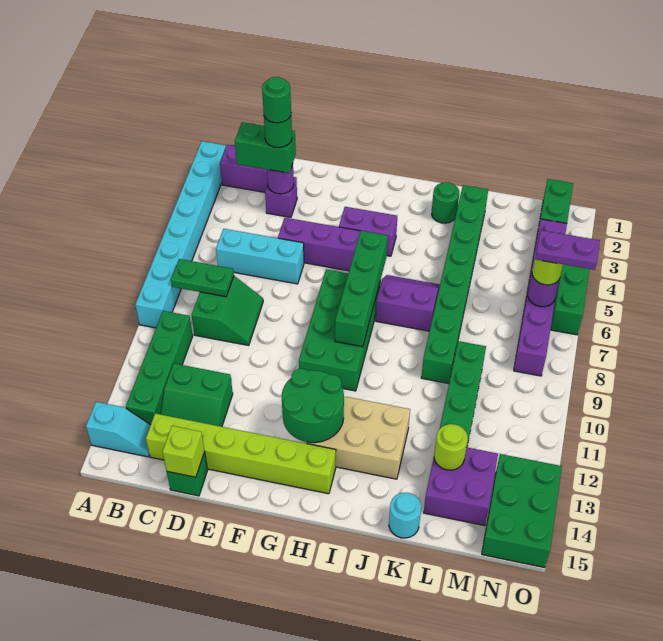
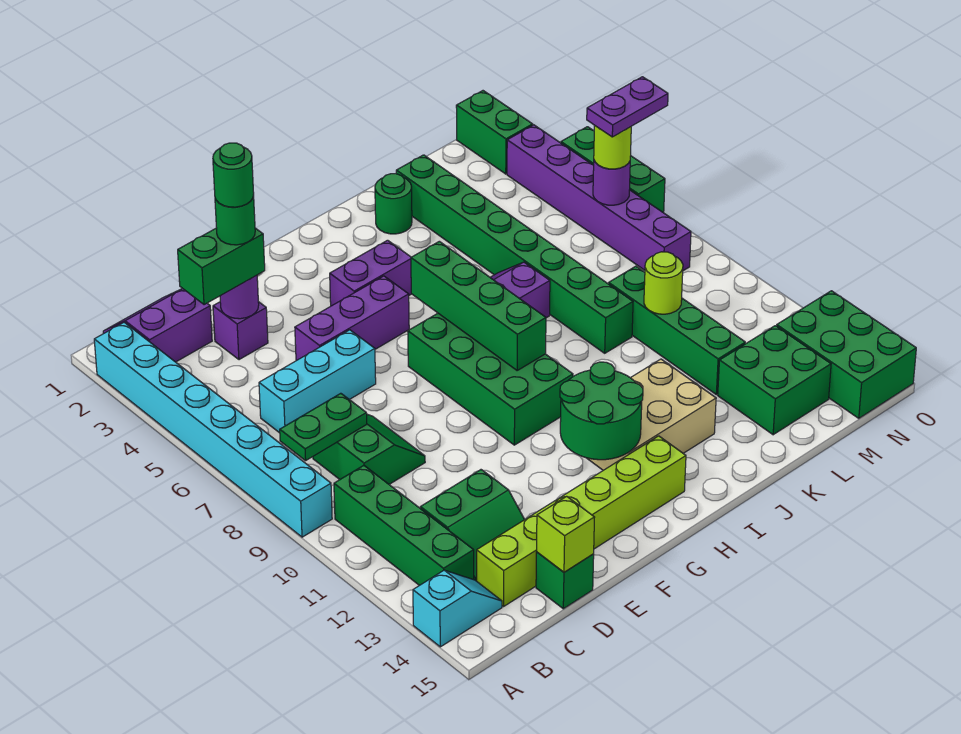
cyan round brick K15 level 1 -> none
purple brick L13:M14 level 1 -> green brick L13:M14 level 1
lime round brick L13 level 2 -> lime round brick L10 level 2

